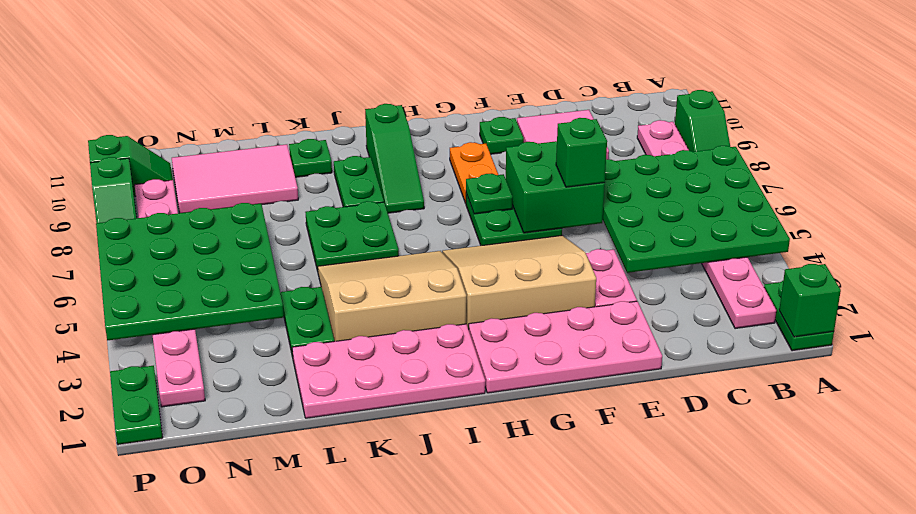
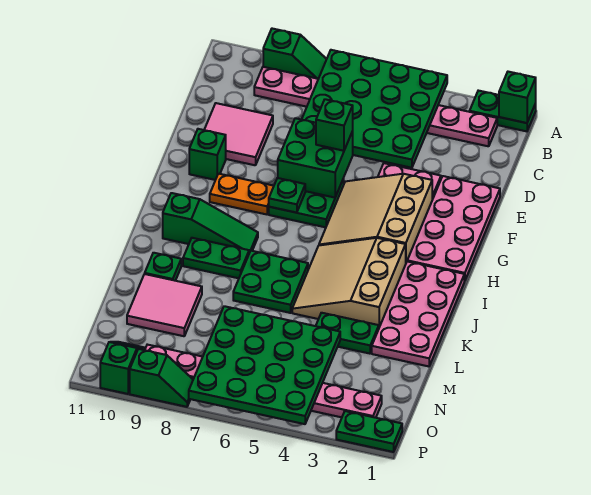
green plate F10 level 1 -> green brick F10 level 1
pink tile L9:N10 level 1 -> pink tile L9:M10 level 1

